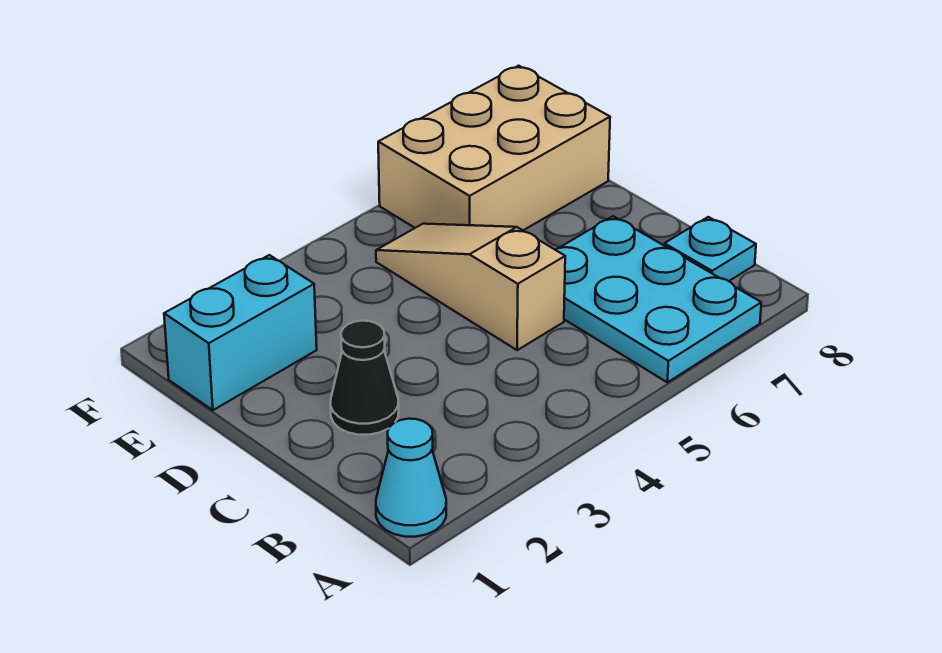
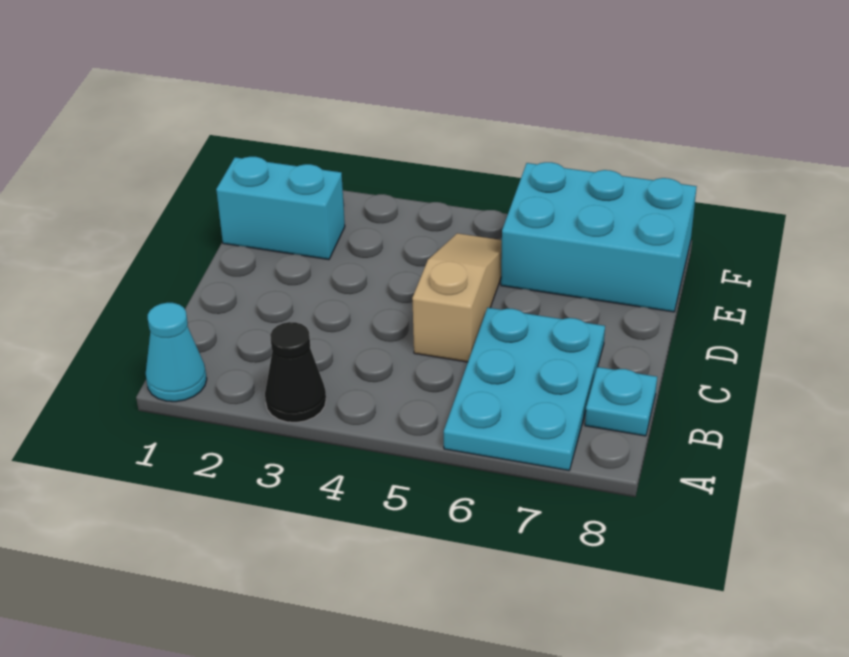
black cone C2 level 1 -> black cone A3 level 1
tan brick E6:F8 level 1 -> cyan brick E6:F8 level 1

